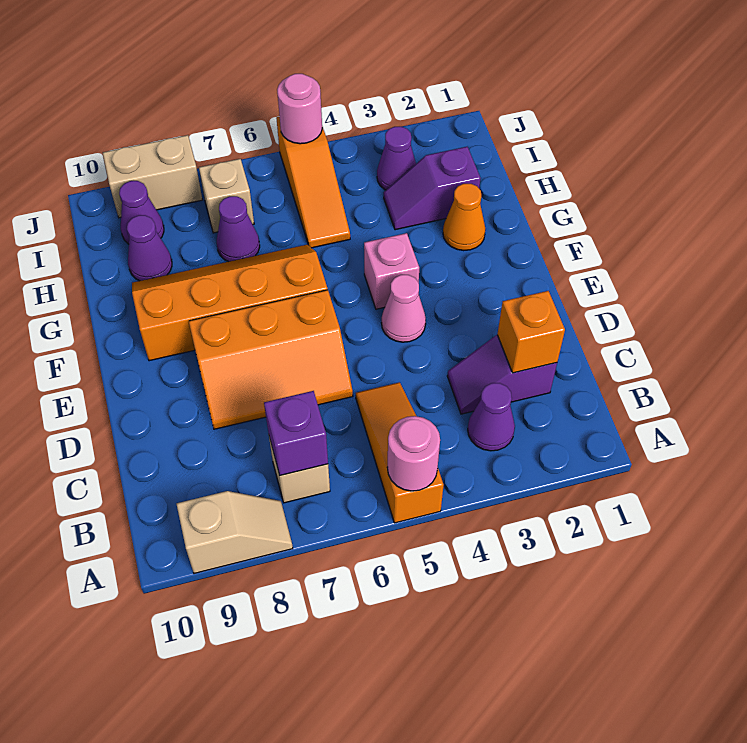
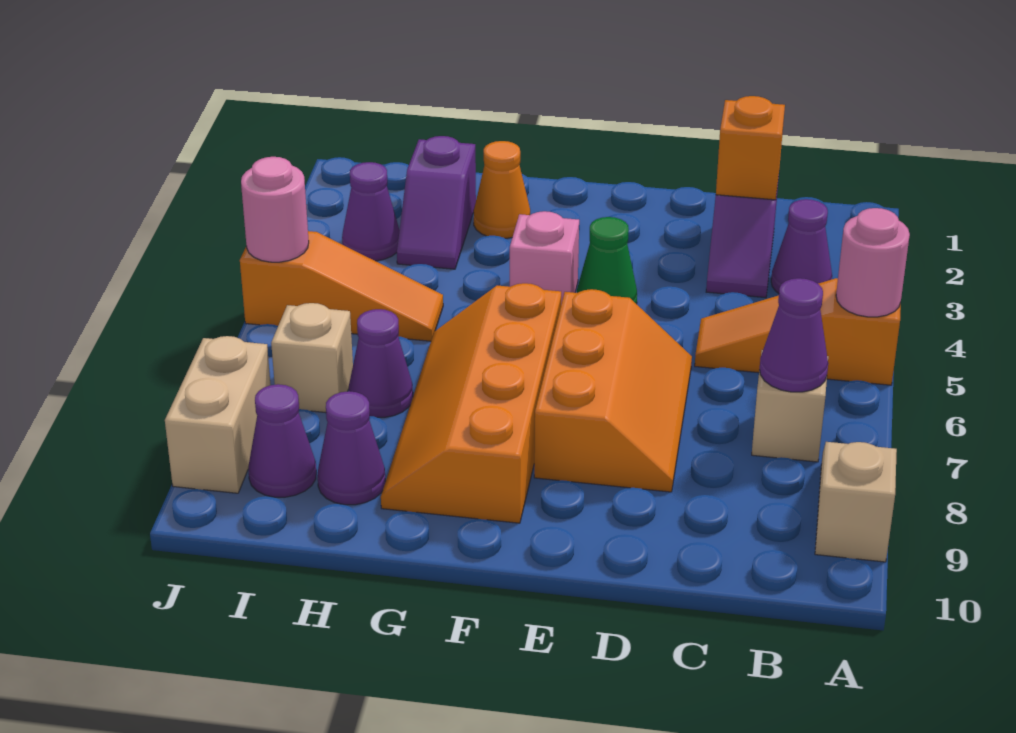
purple brick B7 level 2 -> purple cone B7 level 2
pink cone E4 level 1 -> green cone E4 level 1

